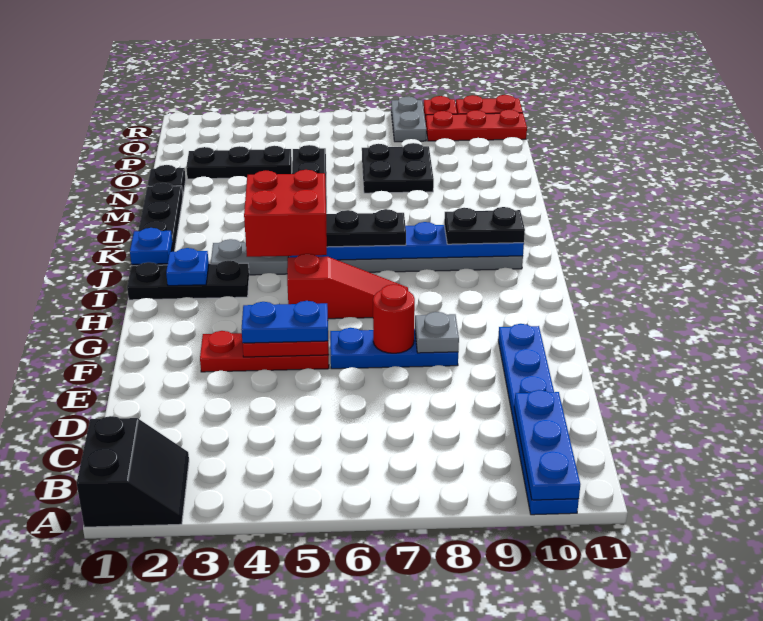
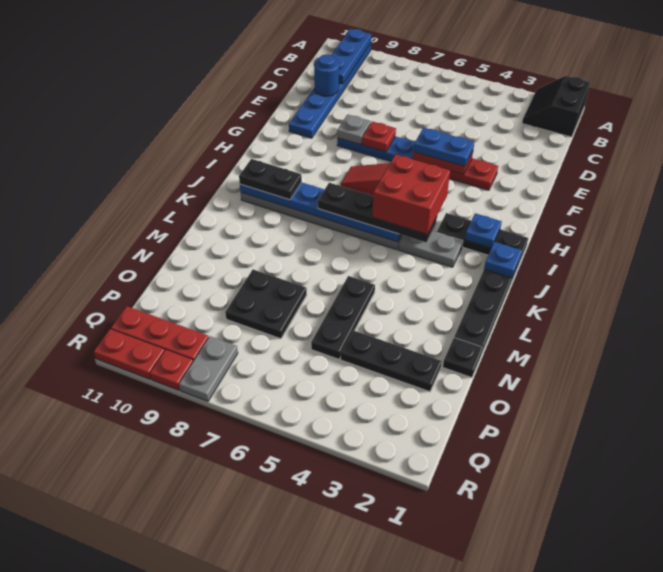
none -> blue round brick D10 level 2
red round brick F7 level 2 -> red plate F7 level 2

